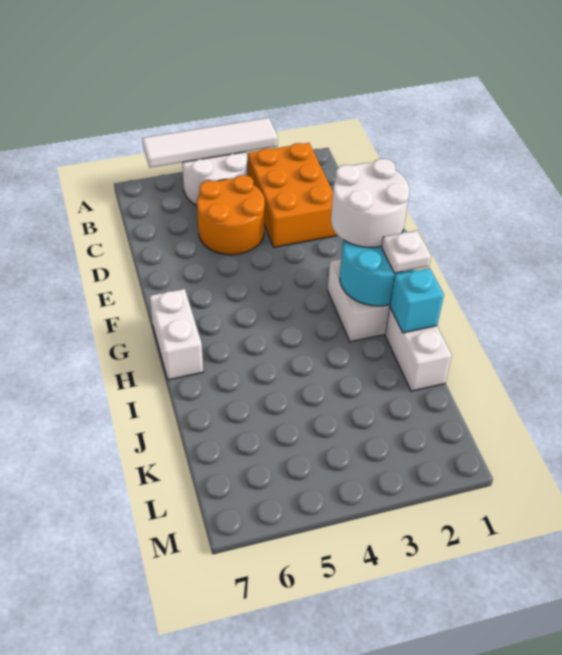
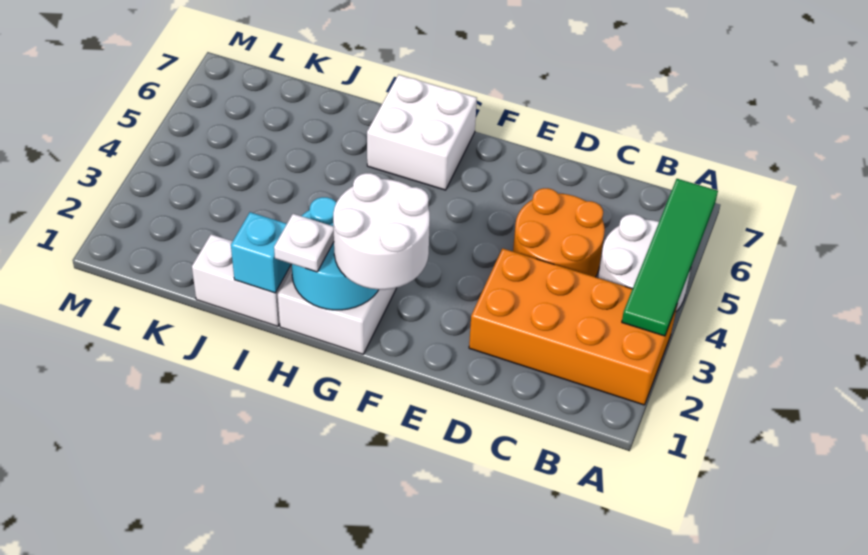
white tile A3:A6 level 2 -> green tile A3:A6 level 2
orange brick B2:D3 level 1 -> orange brick A2:D3 level 1
white brick G7:H7 level 1 -> white brick G6:H7 level 1

